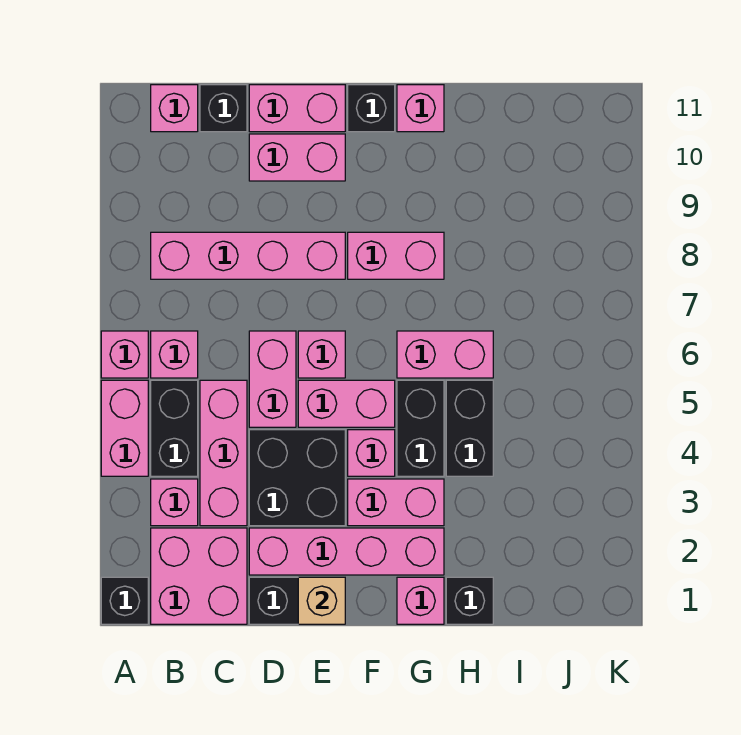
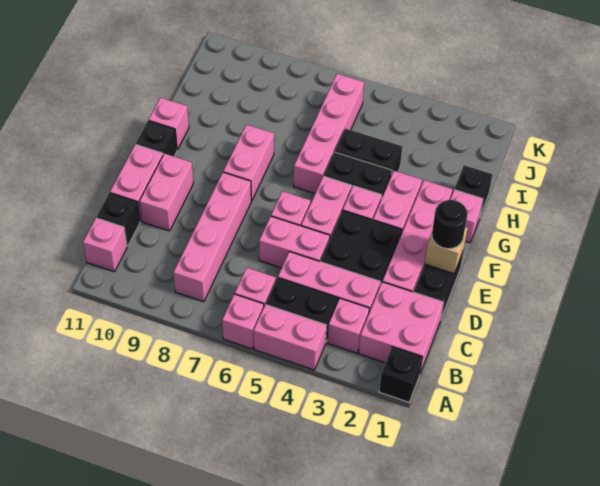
none -> black round brick E1 level 3
pink brick G6:H6 level 1 -> pink brick G6:J6 level 1

